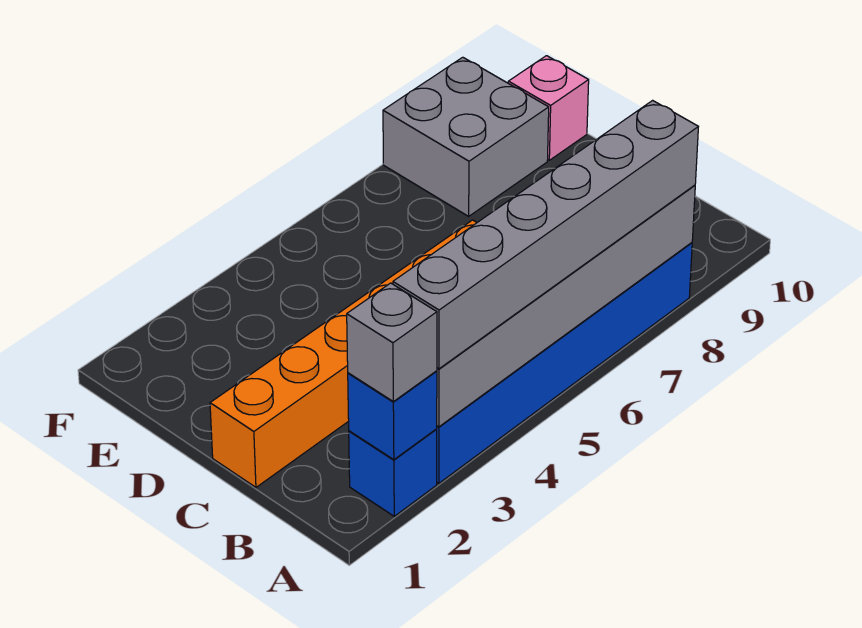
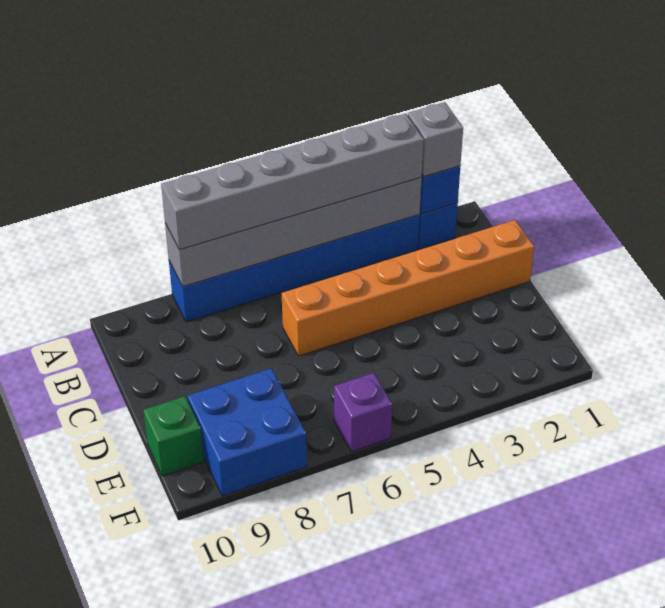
grey brick E8:F9 level 1 -> blue brick E8:F9 level 1
pink brick E10 level 1 -> green brick E10 level 1
none -> purple brick F6 level 1

